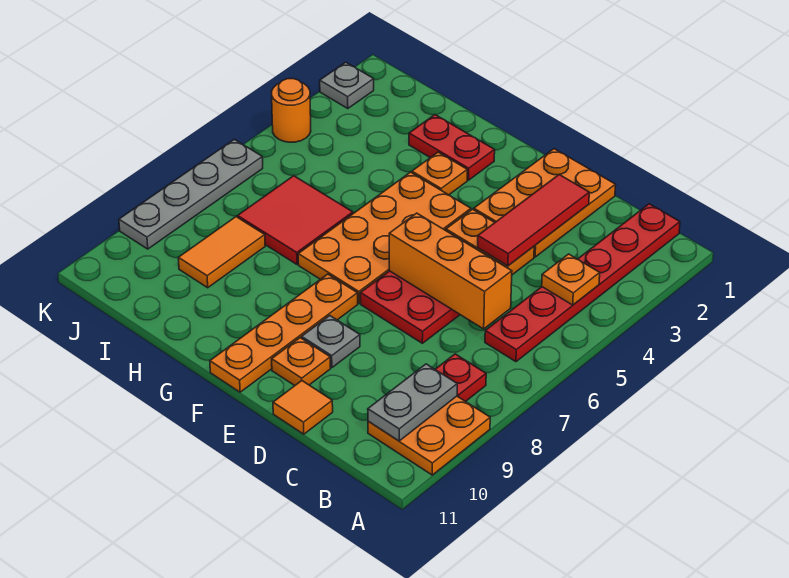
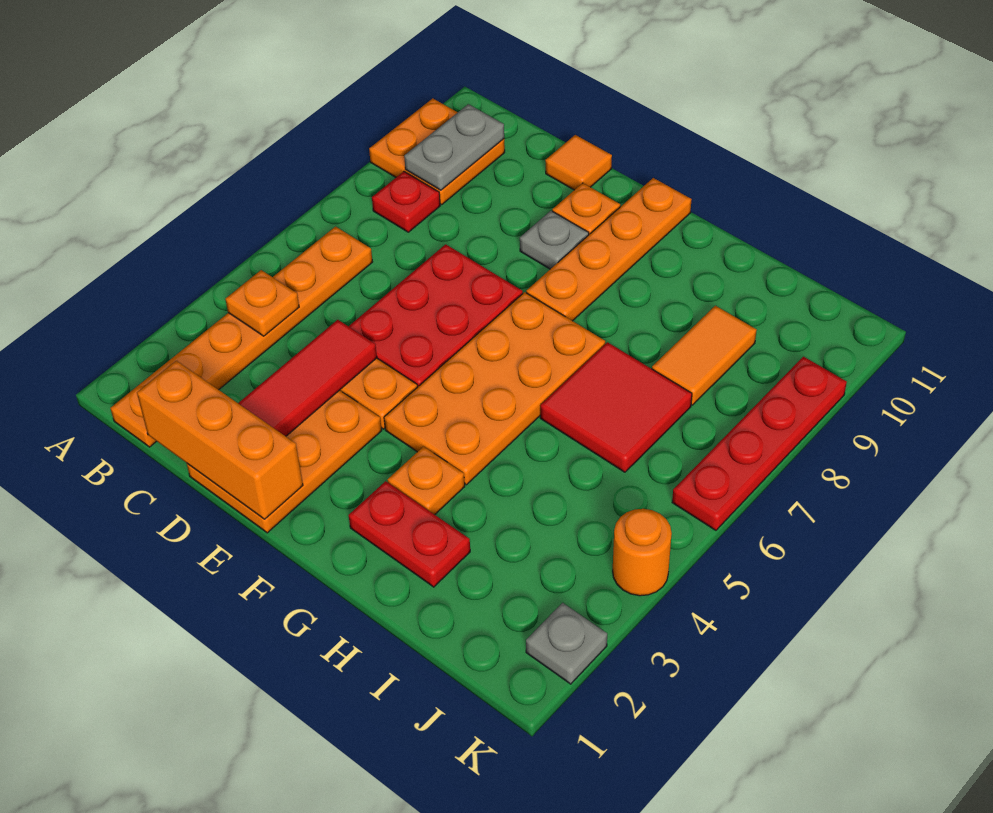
red plate B1:B6 level 1 -> orange plate B1:B6 level 1
orange brick C6:E6 level 2 -> orange brick C1:E1 level 2
grey plate K6:K9 level 1 -> red plate K6:K9 level 1

